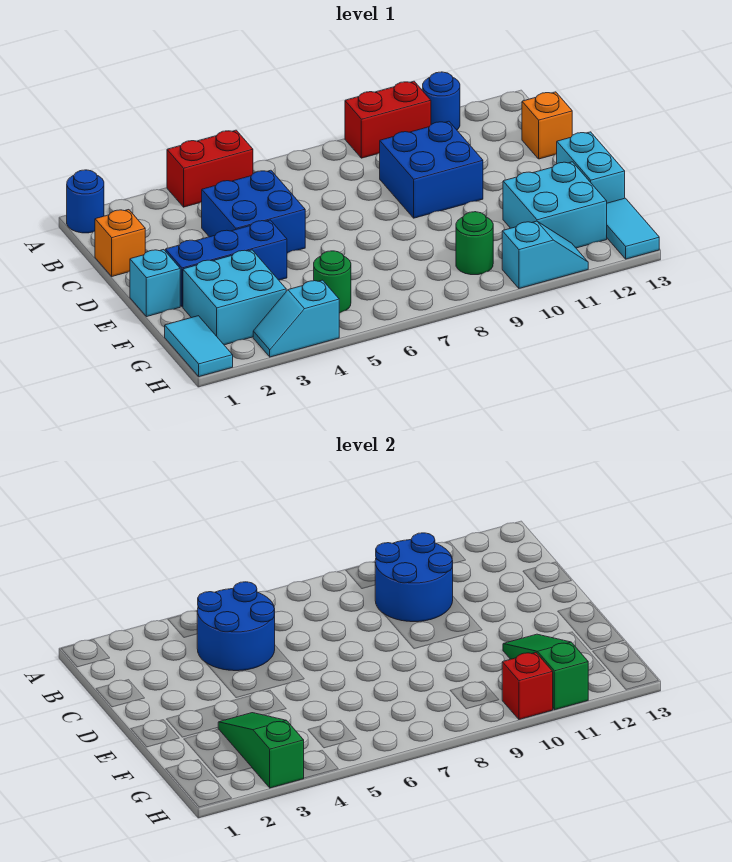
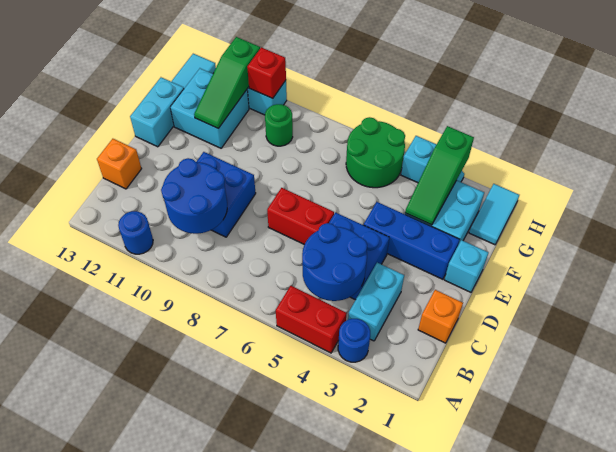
blue round brick A1 level 1 -> blue round brick A3 level 1
red brick A9:A10 level 1 -> red brick D6:D7 level 1
none -> cyan brick B3:C3 level 1
green round brick G5 level 1 -> green round brick G5:H6 level 1

